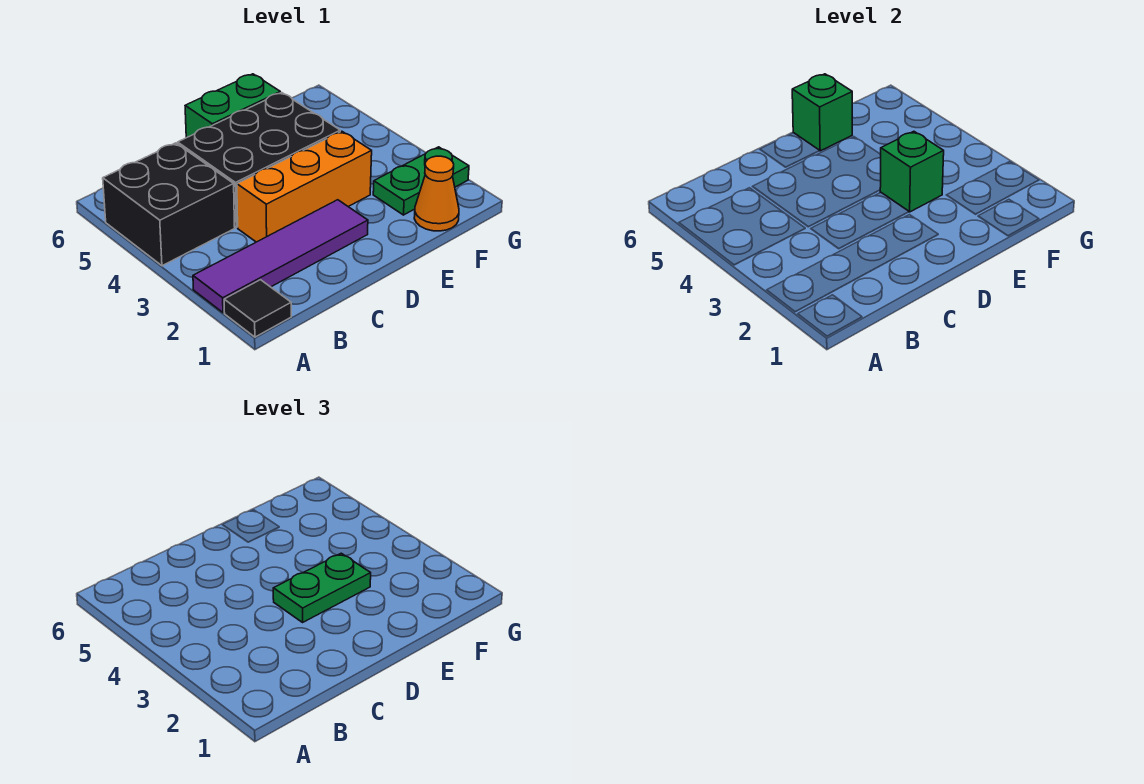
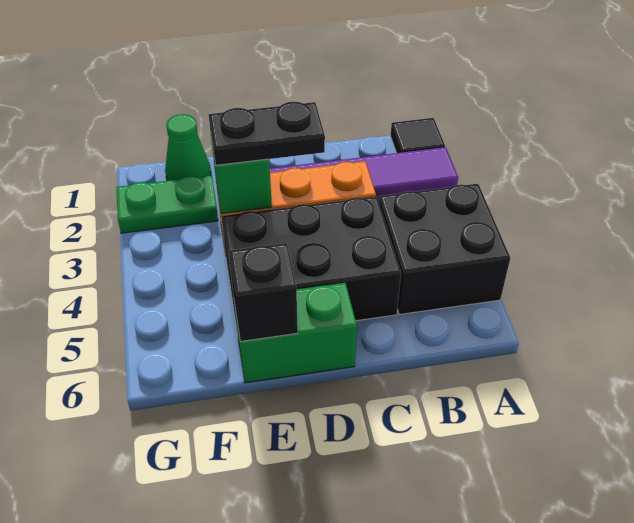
green plate D3:E3 level 3 -> black plate D3:E3 level 3
green brick E6 level 2 -> black brick E6 level 2
orange cone F1 level 1 -> green cone F1 level 1

